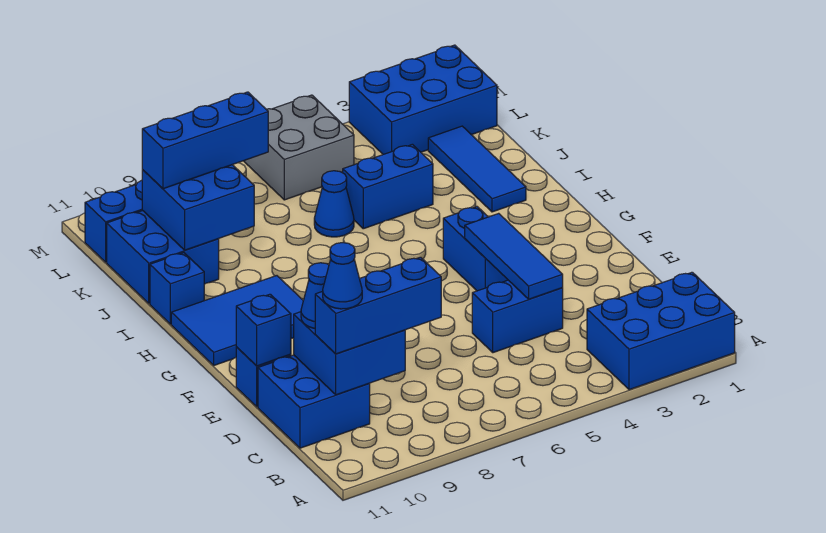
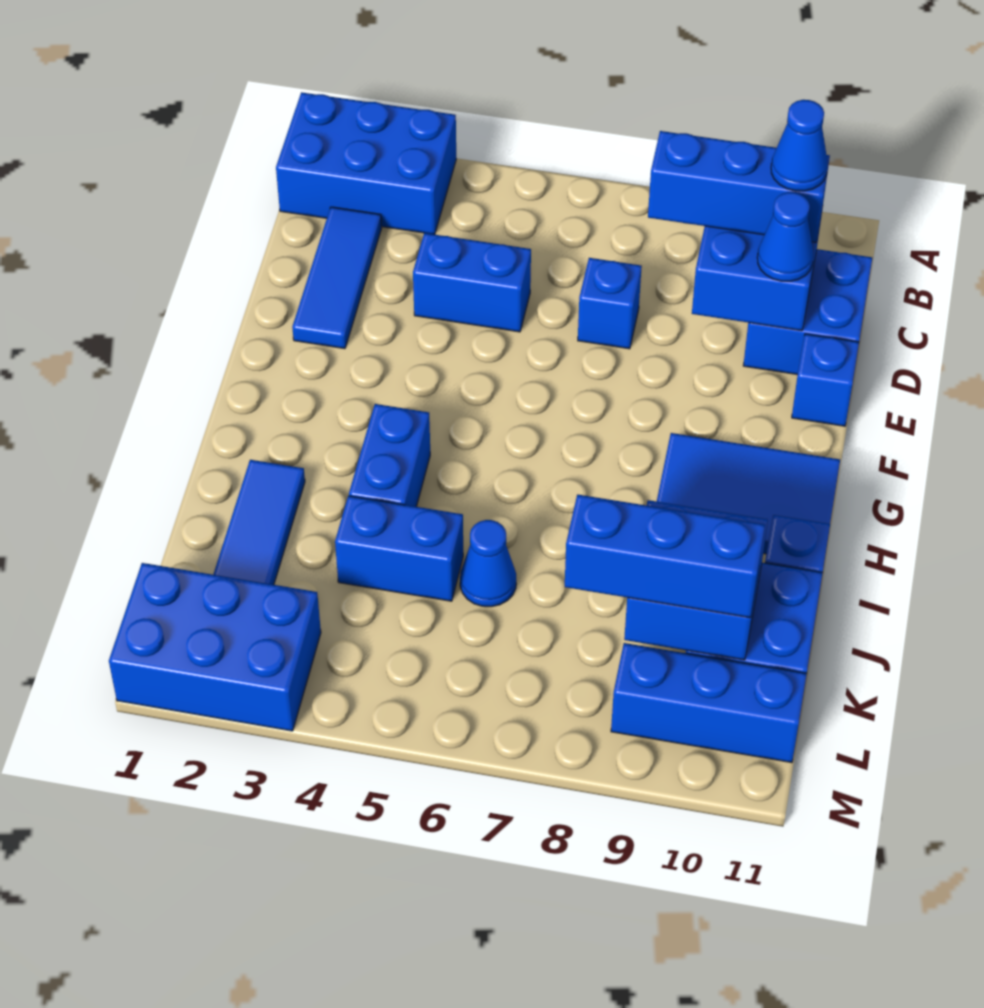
blue tile D4:F4 level 2 -> blue tile C2:E2 level 1
blue brick E11 level 2 -> blue brick D7 level 1
blue brick F4:G4 level 1 -> blue brick H4:I4 level 1
grey brick L5:M6 level 1 -> none

